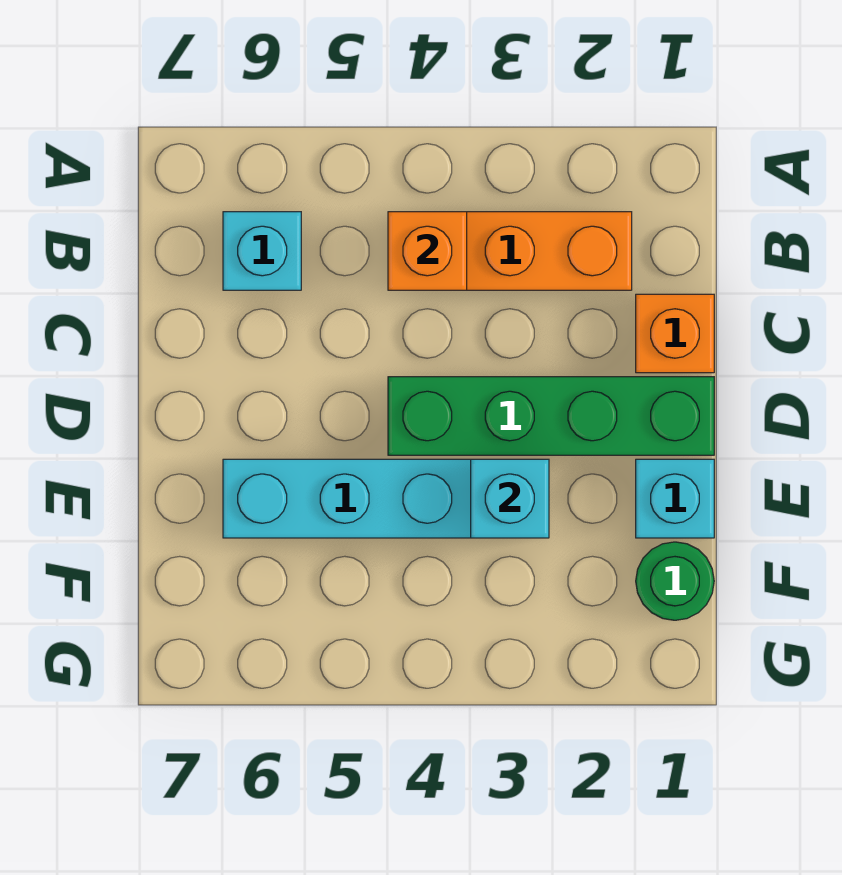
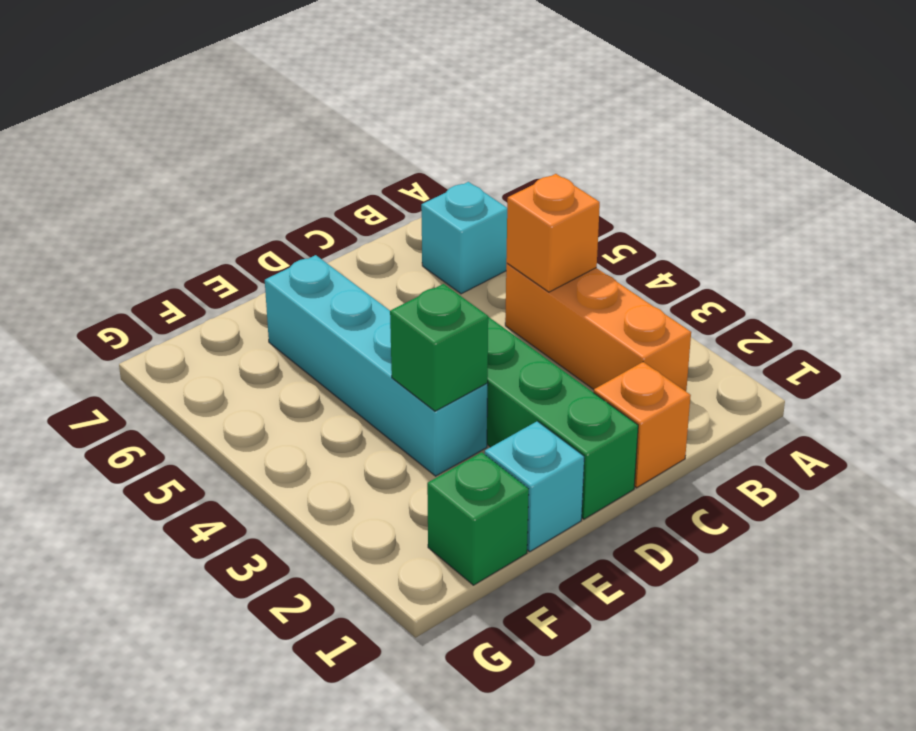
cyan brick E3 level 2 -> green brick E3 level 2
green round brick F1 level 1 -> green brick F1 level 1

